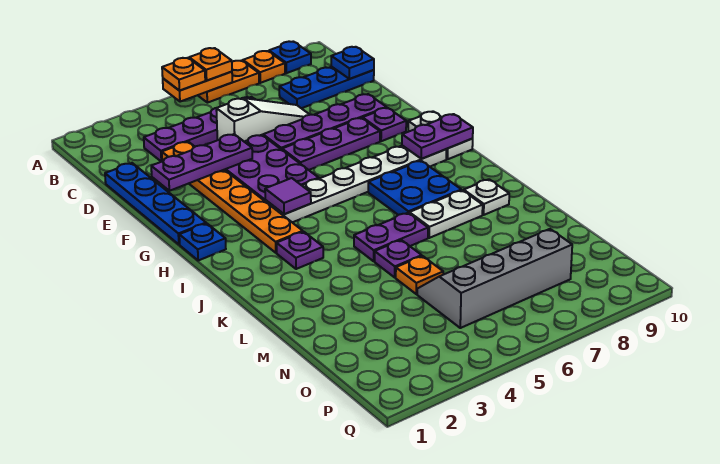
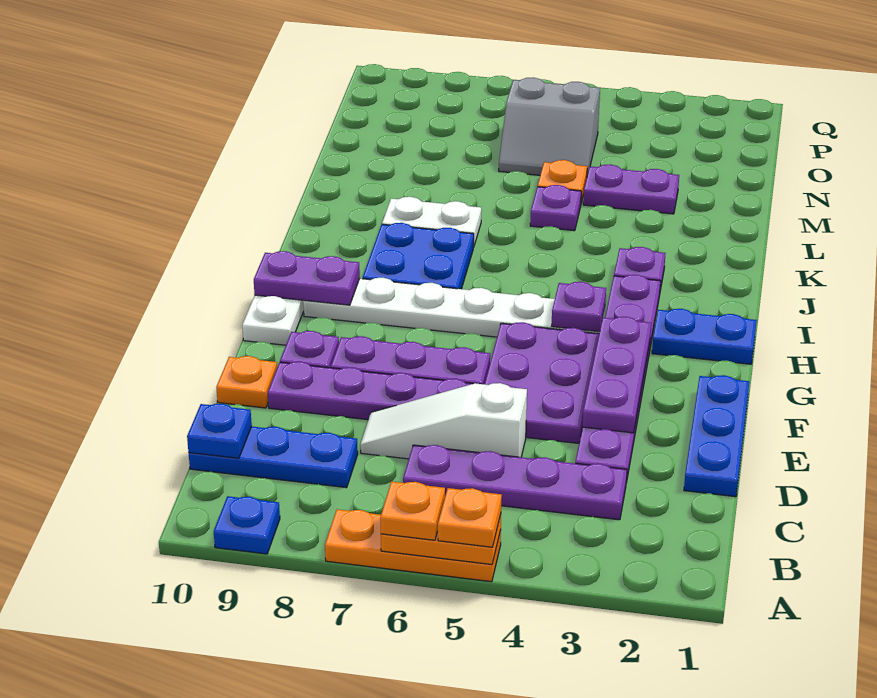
orange plate A6:A7 level 1 -> orange plate A5:A7 level 1
orange plate A8 level 1 -> orange plate E10 level 1
blue plate D1:G1 level 1 -> blue plate D1:F1 level 1
orange plate D3:I3 level 1 -> purple plate D3:I3 level 1
purple plate E2:E4 level 2 -> purple plate E3:G3 level 2
blue plate H1 level 1 -> blue plate H1:H2 level 1
purple tile H4 level 2 -> purple plate H4 level 2
purple plate K5:K6 level 1 -> purple plate M3:M4 level 1
white plate K9 level 1 -> none
grey slope N5:O8 level 1 top O -> grey slope N5:O6 level 1 top O

